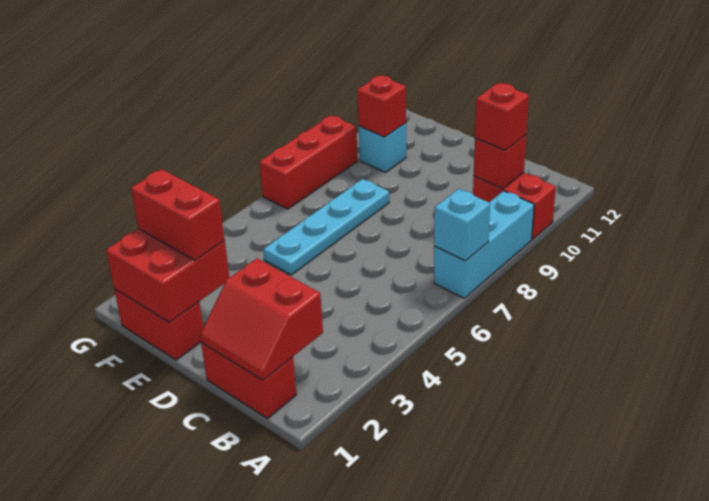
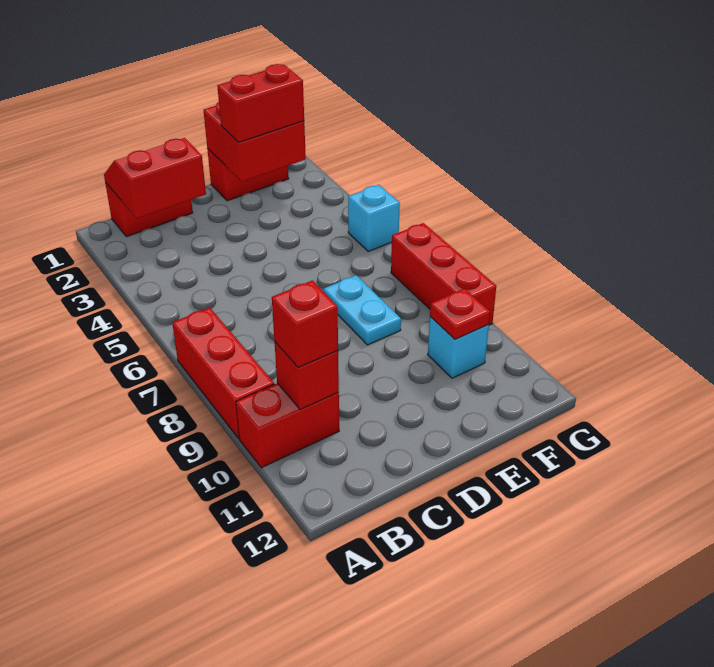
cyan brick A7:A9 level 1 -> red brick A7:A9 level 1
cyan brick A7 level 2 -> cyan brick G5 level 1
cyan plate E5:E8 level 1 -> cyan plate E7:E8 level 1
red brick F10 level 2 -> red plate F10 level 2

